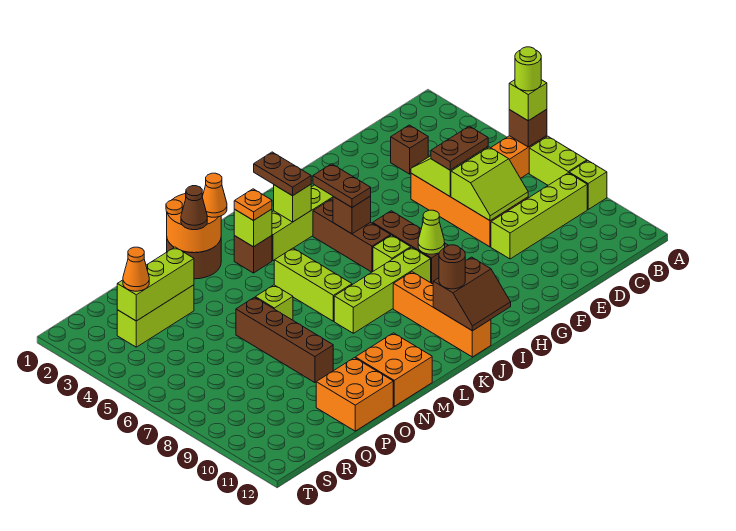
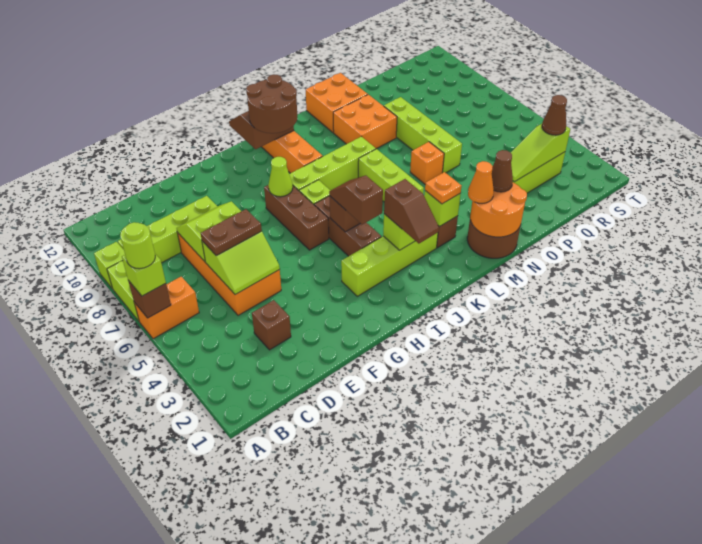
brown plate I4:I5 level 3 -> brown slope I4:I5 level 3 top 4
brown plate J2:J3 level 3 -> brown slope J2:J3 level 3 top 3
brown round brick J11 level 3 -> brown round brick I10:J11 level 3
lime brick N6 level 1 -> orange brick N6 level 1
brown brick O6:O9 level 1 -> lime brick O6:O9 level 1
orange brick O11:P12 level 1 -> orange brick M9:N10 level 1
lime brick P3:R3 level 2 -> lime slope P3:R3 level 2 top R
orange cone R3 level 3 -> brown cone R3 level 3

